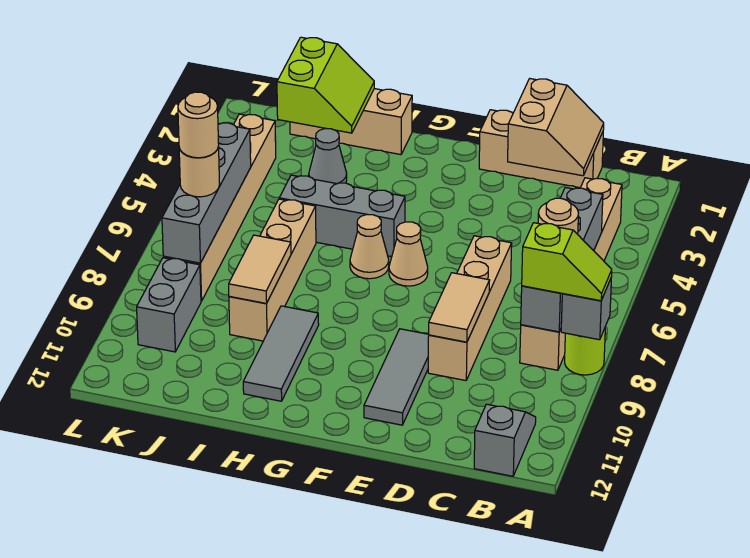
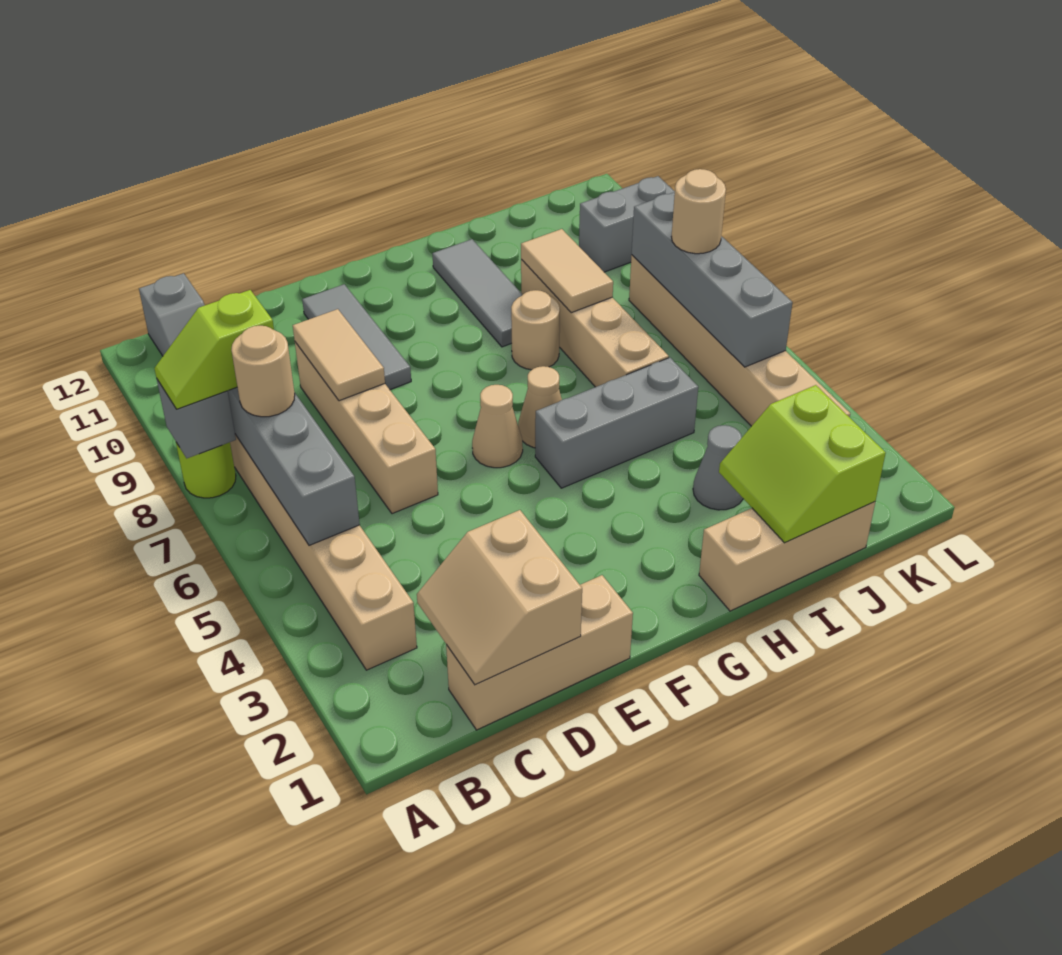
tan round brick K7 level 4 -> tan round brick H8 level 1
grey brick K9:K10 level 1 -> grey brick K10:L10 level 1

